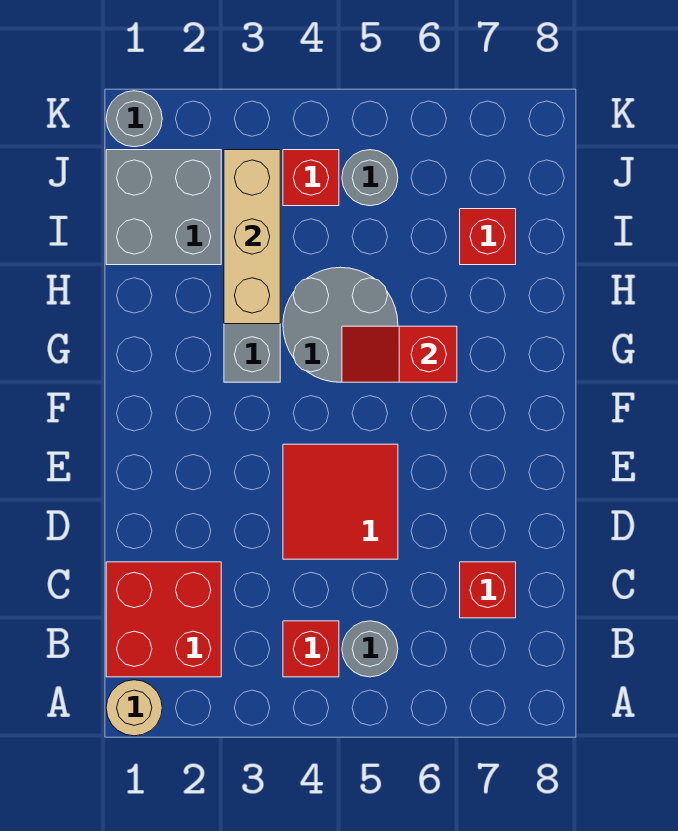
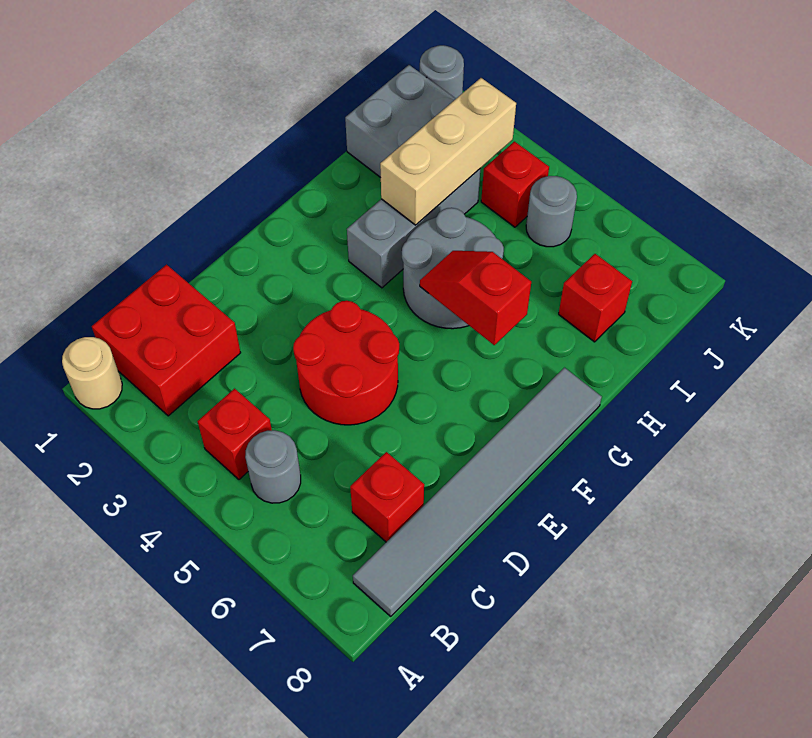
none -> grey tile B8:G8 level 1
red tile D4:E5 level 1 -> red round brick D4:E5 level 1

